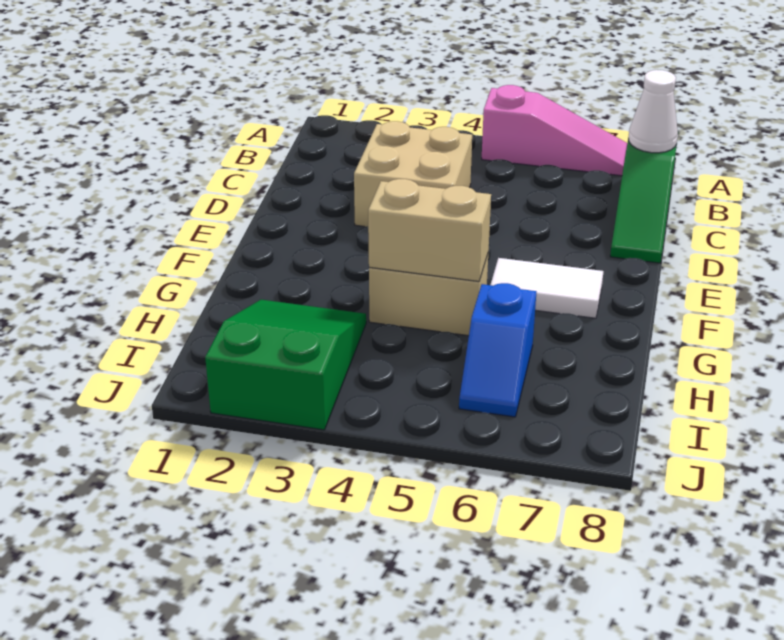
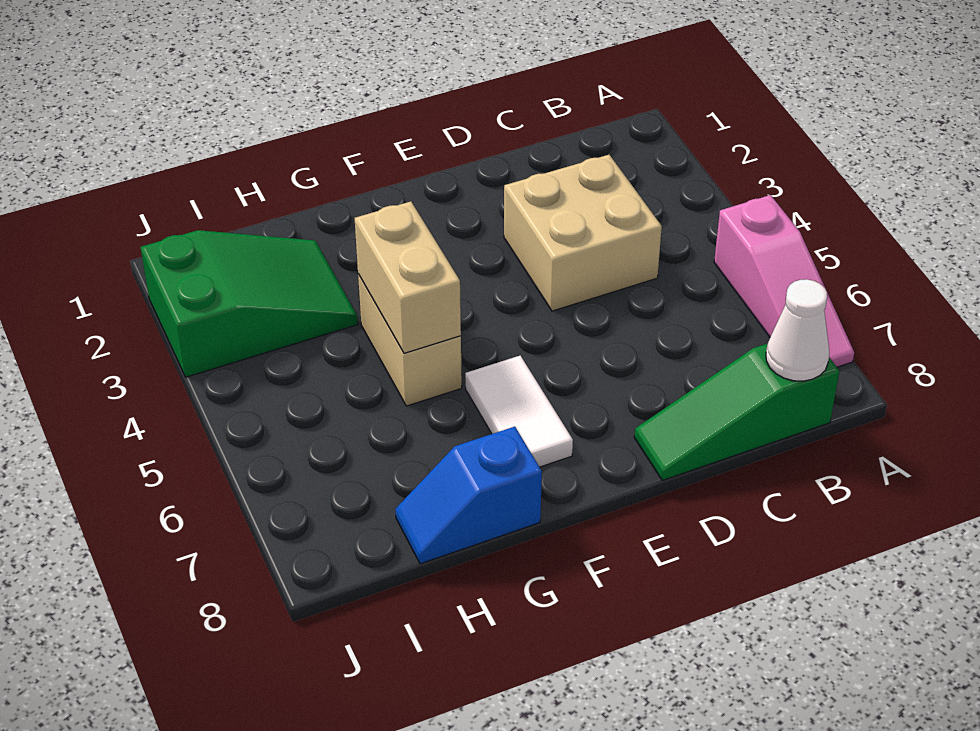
blue slope H6:I6 level 1 top H -> blue slope G8:H8 level 1 top G

